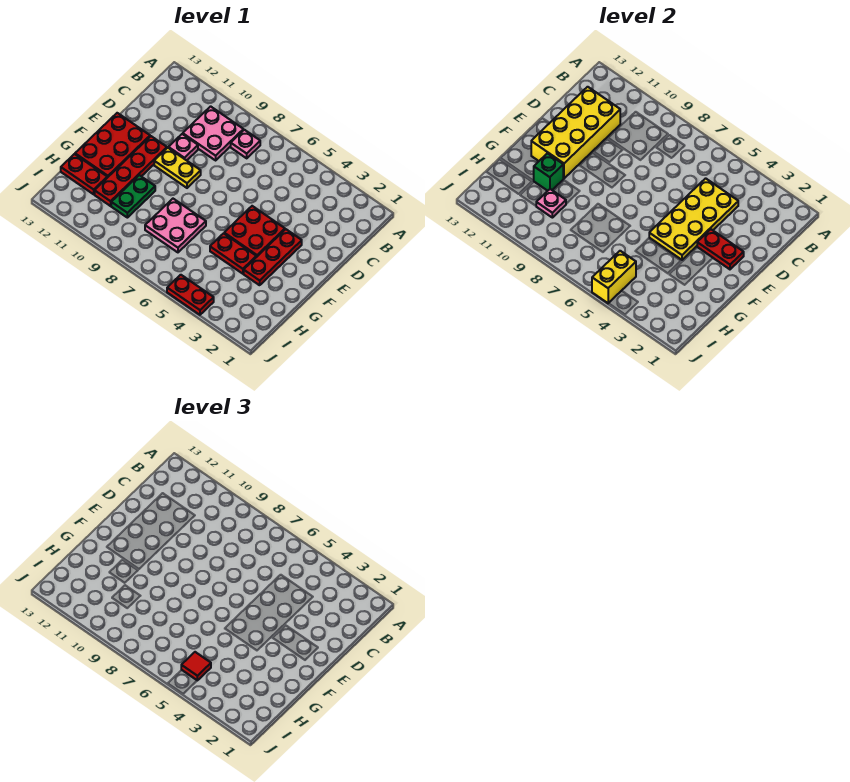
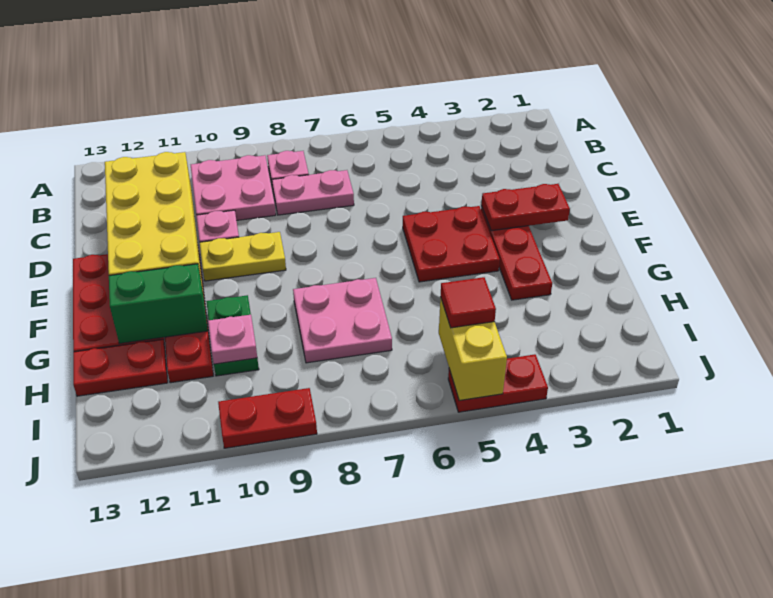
yellow plate C4:F5 level 2 -> none
none -> pink plate C7:C8 level 1
red plate G4:G5 level 1 -> red plate J9:J10 level 1
green brick G11 level 2 -> green brick G11:G12 level 2

